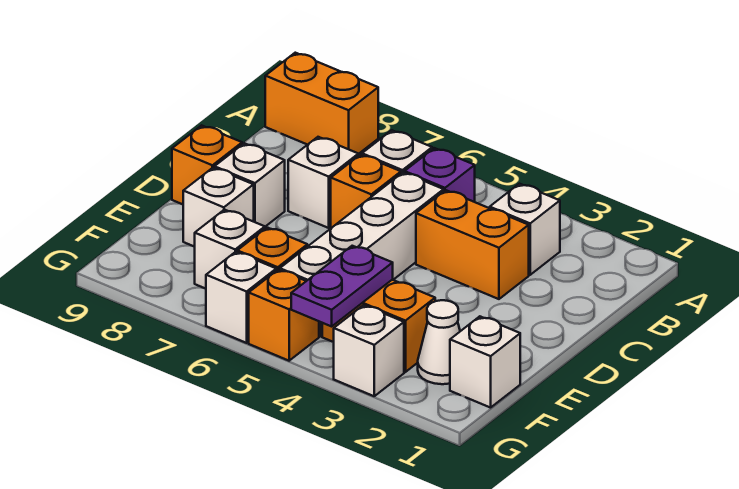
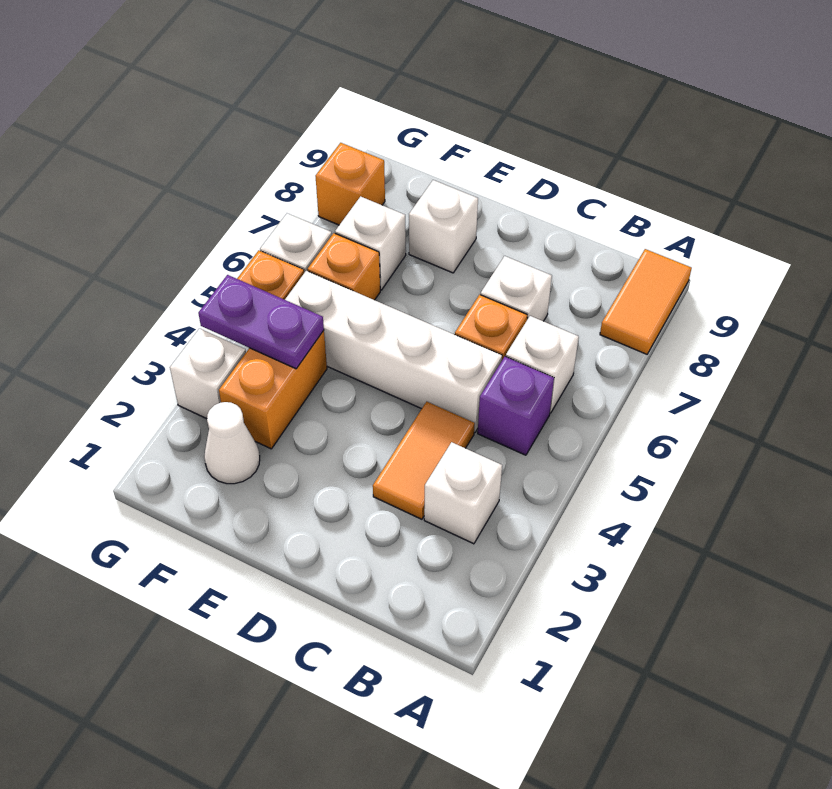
orange brick A8:A9 level 1 -> orange tile A8:A9 level 1
orange brick C3:C4 level 1 -> orange tile C3:C4 level 1
white brick D8 level 1 -> none
orange brick D9 level 1 -> orange brick G8 level 1
white brick F1 level 1 -> none

